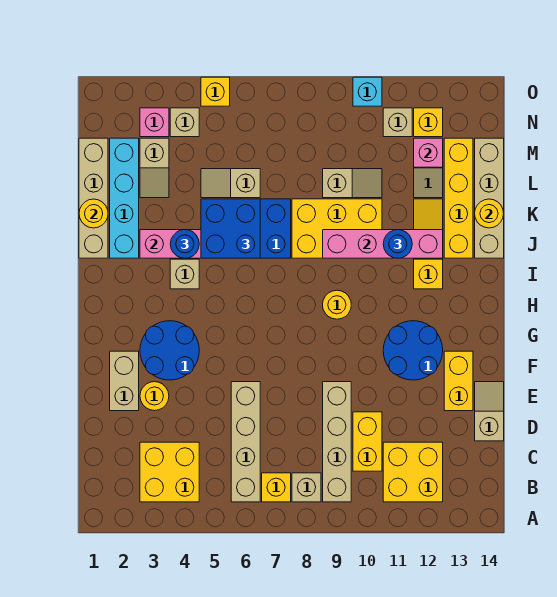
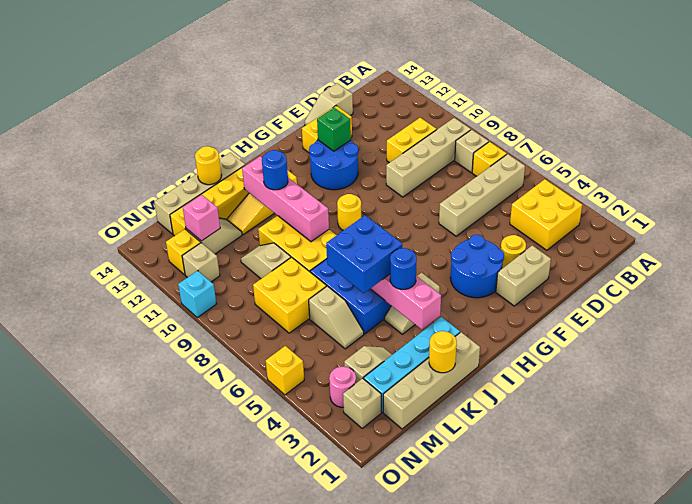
yellow brick B11:C12 level 1 -> yellow brick L7:M8 level 1
none -> green brick F12 level 2
pink brick N3 level 1 -> pink round brick N3 level 1
tan brick N4 level 1 -> tan brick N2 level 1

